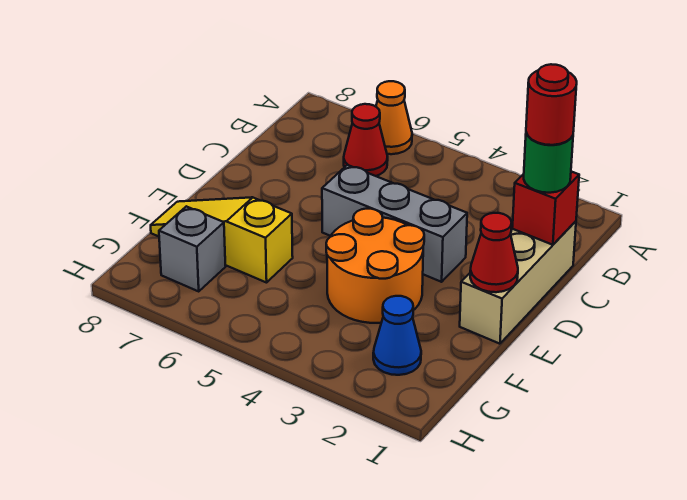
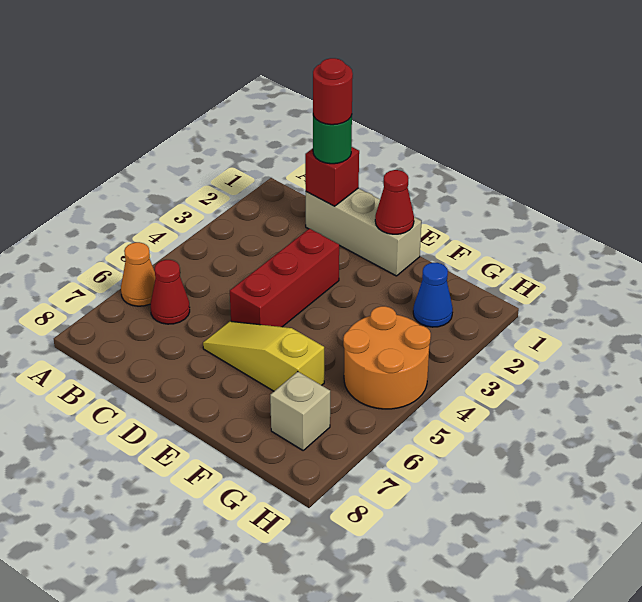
grey brick D3:D5 level 1 -> red brick D3:D5 level 1
orange round brick E3:F4 level 1 -> orange round brick G4:H5 level 1
yellow slope F6:F8 level 1 top 6 -> yellow slope D6:F6 level 1 top F
grey brick G7 level 1 -> tan brick G7 level 1

